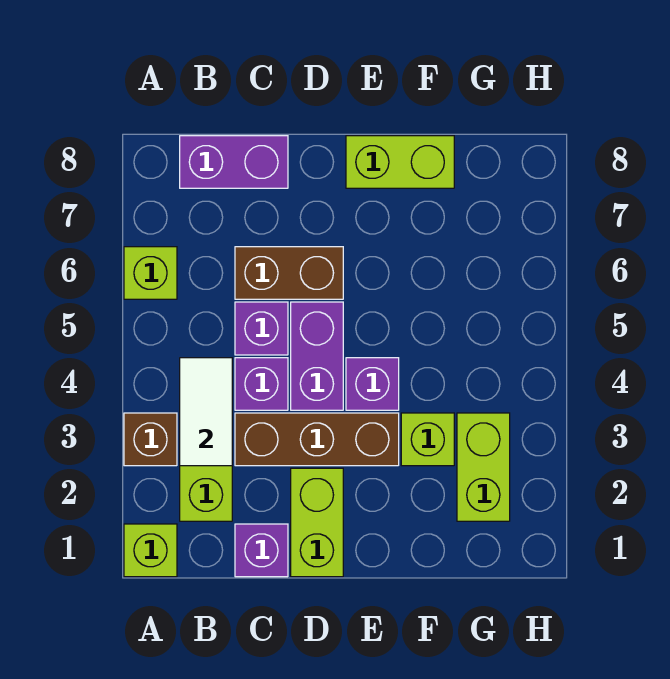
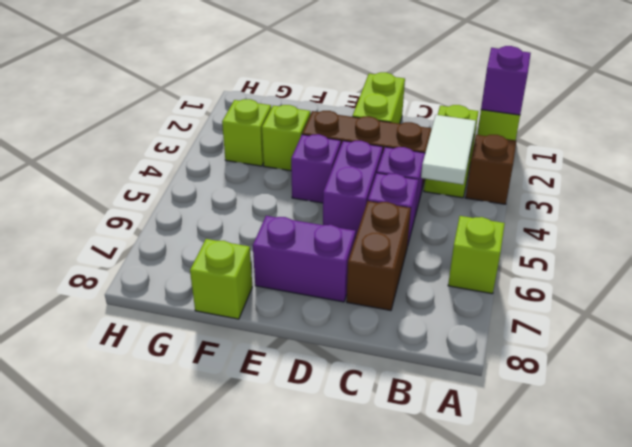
purple brick B8:C8 level 1 -> purple brick D7:E7 level 1
purple brick C1 level 1 -> purple brick A1 level 2
brown brick C6:D6 level 1 -> brown brick C6:C7 level 1
lime brick E8:F8 level 1 -> lime brick F8 level 1
lime brick G2:G3 level 1 -> lime brick G3 level 1

